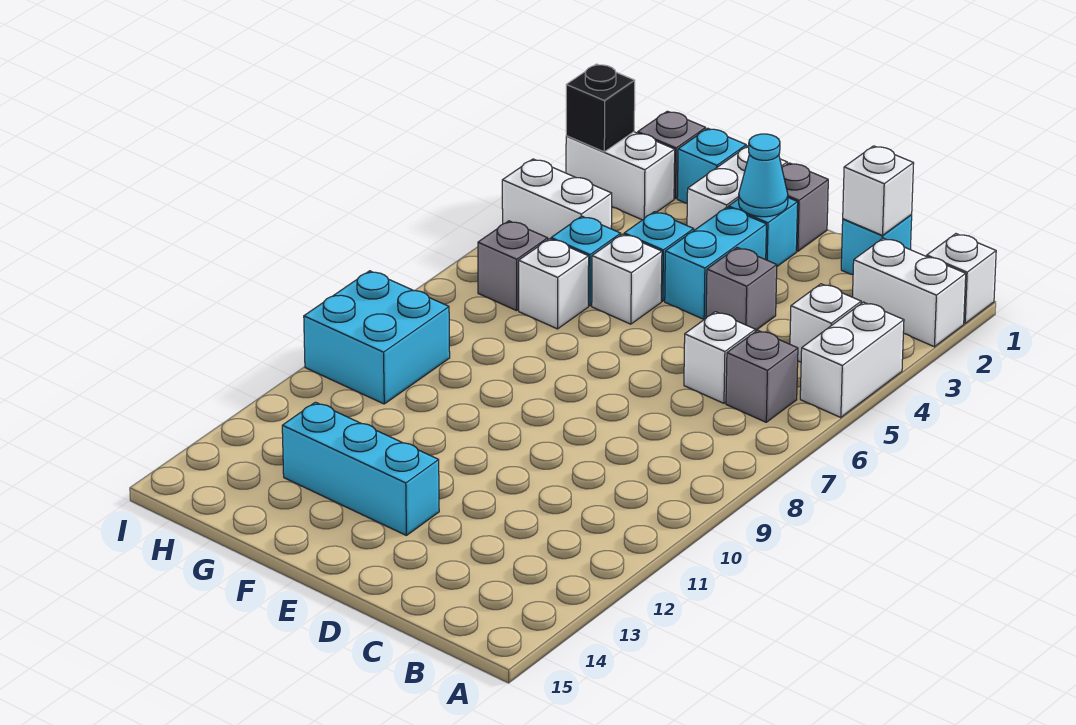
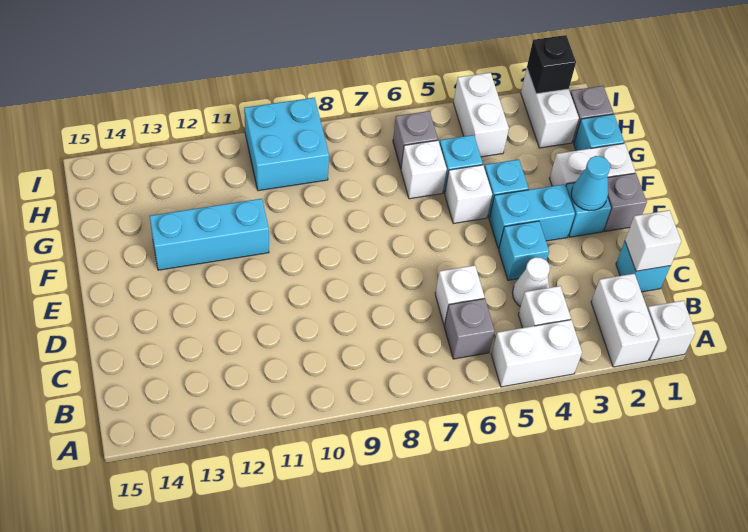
none -> white cone C4 level 1
grey brick D4 level 1 -> cyan brick D4 level 1
cyan brick E13:G13 level 1 -> cyan brick F11:F13 level 1

